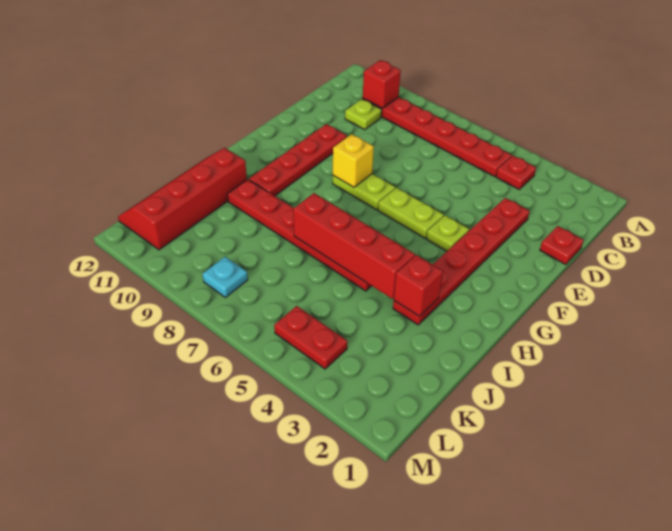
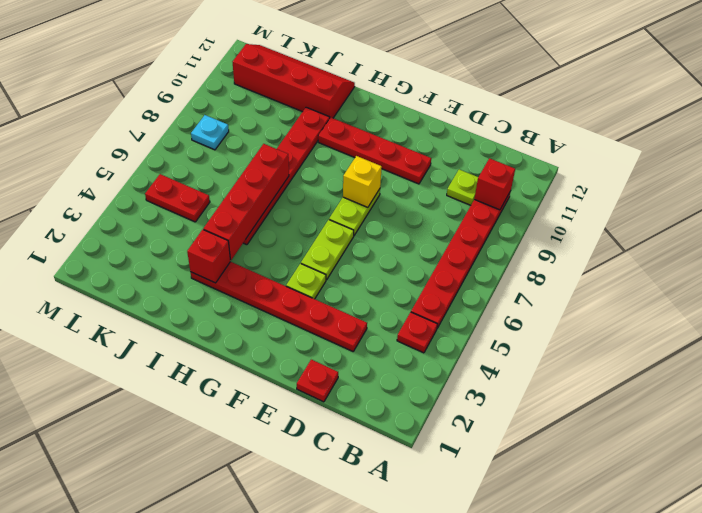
red plate L4:L5 level 1 -> red plate K5:L5 level 1

